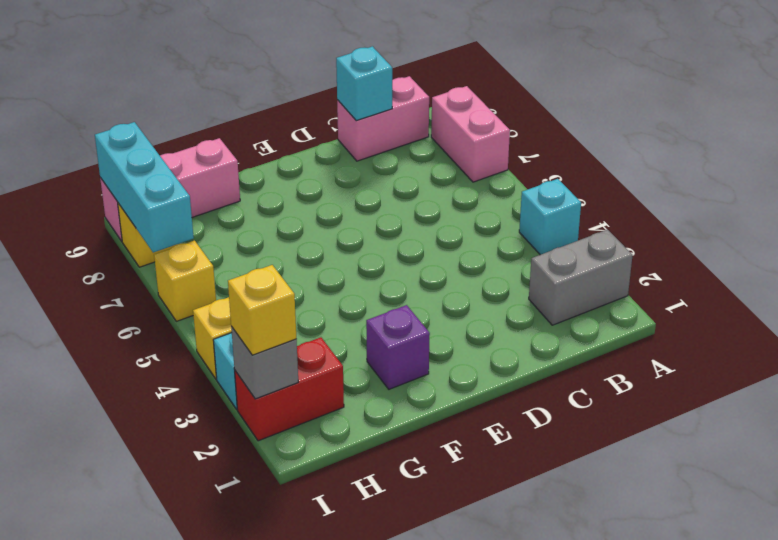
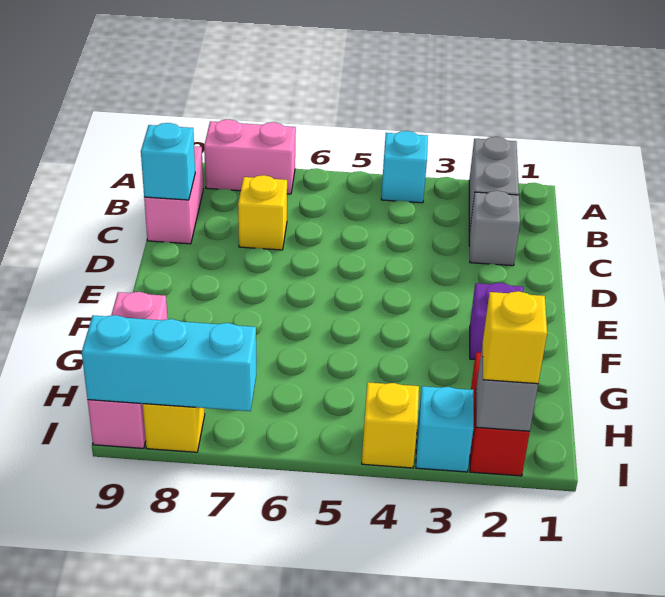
none -> grey brick C2 level 1
yellow brick I6 level 1 -> yellow brick C7 level 1

